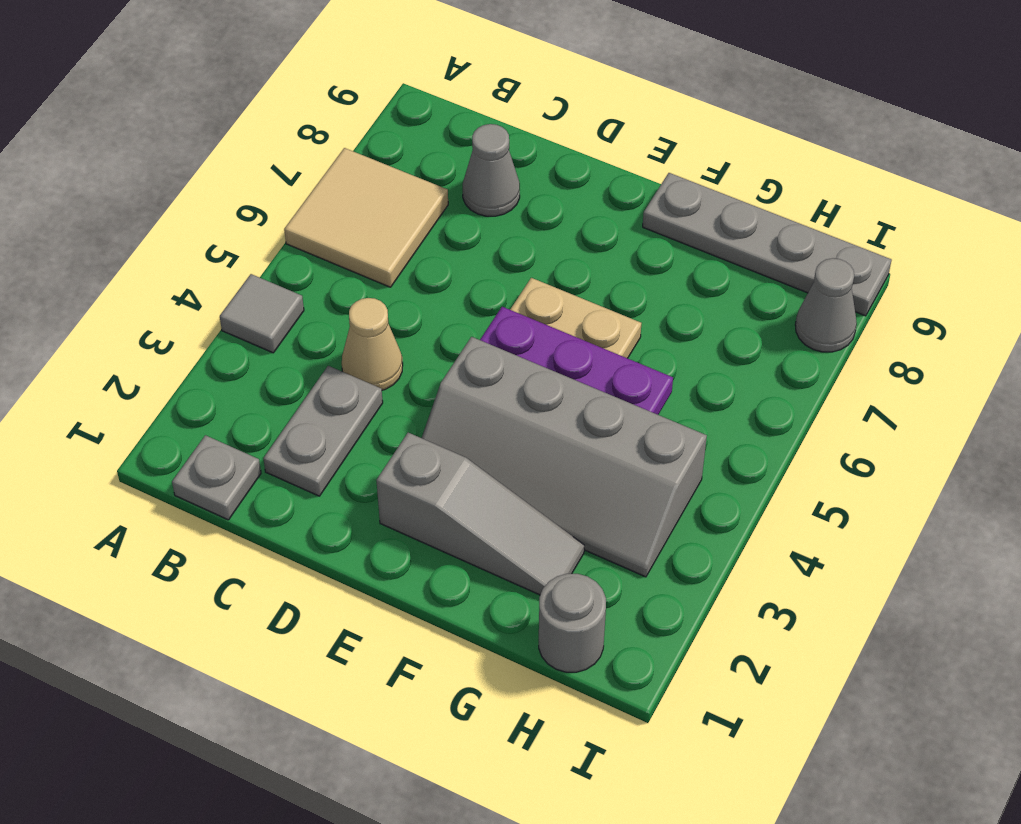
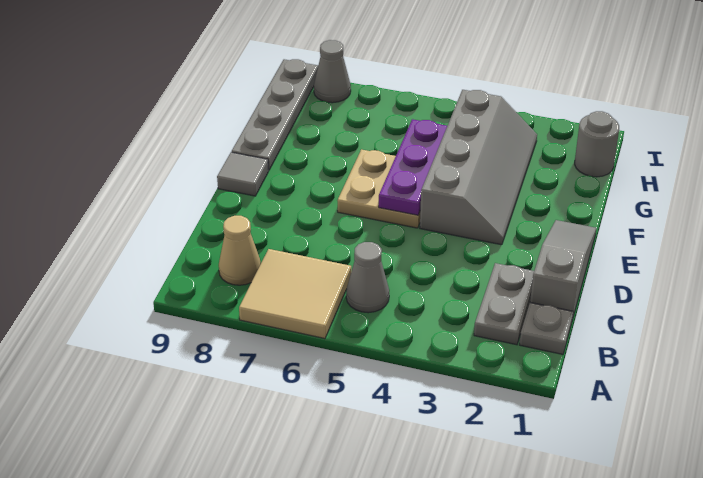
grey tile A4 level 1 -> grey tile E9 level 1
grey plate C2:C3 level 1 -> grey plate B2:C2 level 1
tan cone C4 level 1 -> tan cone B8 level 1
grey cone C8 level 1 -> grey cone B5 level 1
grey slope E2:G2 level 1 top E -> grey slope C1:E1 level 1 top C

